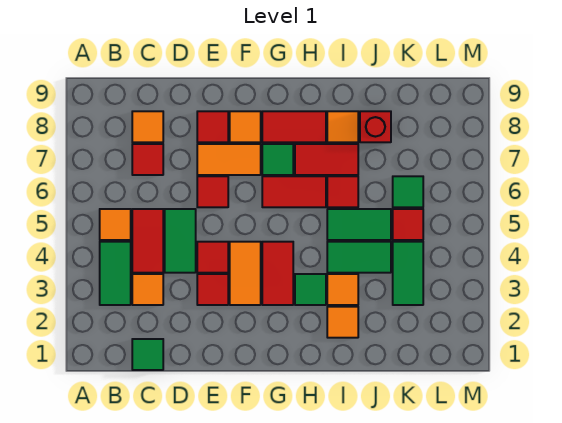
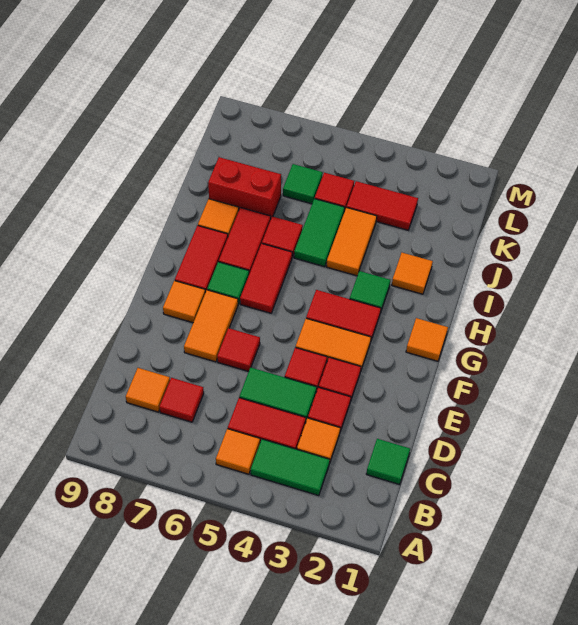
red tile E8 level 1 -> red tile D3 level 1
orange tile I3 level 1 -> orange tile G1 level 1
green tile I4:J4 level 1 -> orange tile I4:J4 level 1
red brick J8 level 1 -> red brick J7:J8 level 1
green tile K3:K4 level 1 -> red tile K3:K4 level 1

